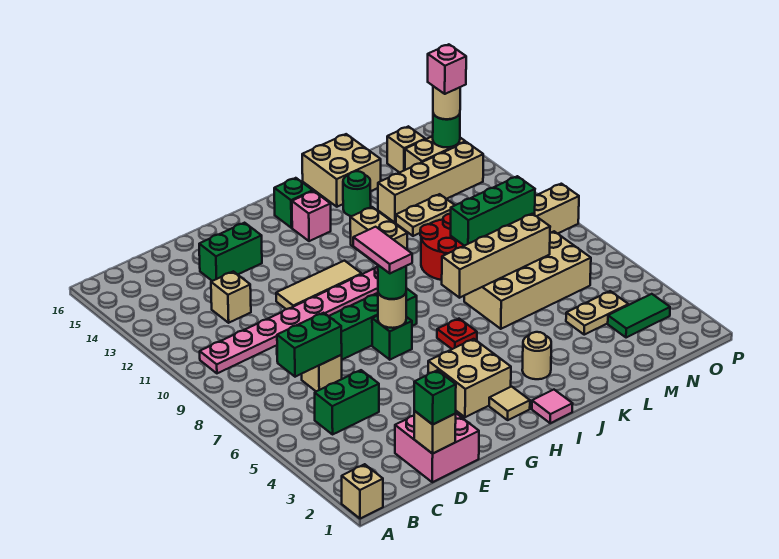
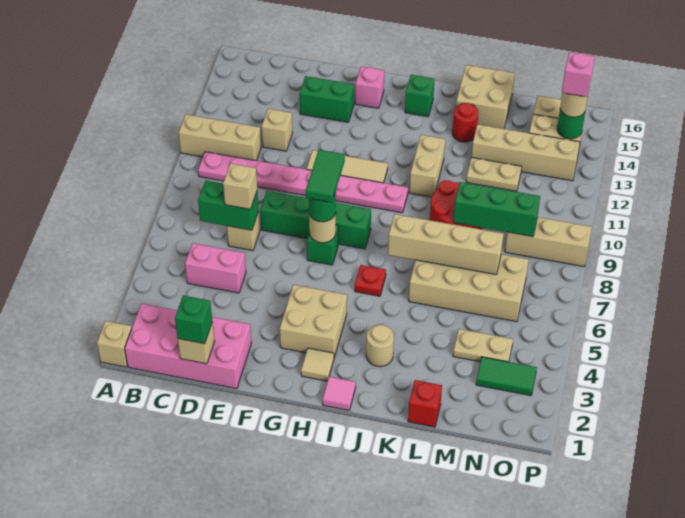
none -> tan brick A11:C11 level 1
green brick C5:D5 level 1 -> pink brick C5:D5 level 1
pink brick D1:E2 level 1 -> pink brick B1:E2 level 1
none -> tan brick D7 level 3
pink tile G7:G8 level 4 -> green tile G7:G8 level 4
pink brick I14 level 1 -> pink brick G15 level 1
green round brick K14 level 1 -> red round brick K14 level 1
none -> red brick L1 level 1

